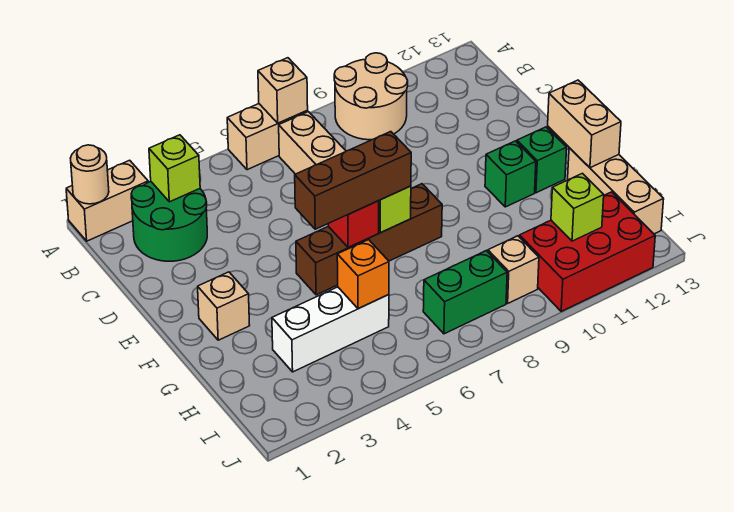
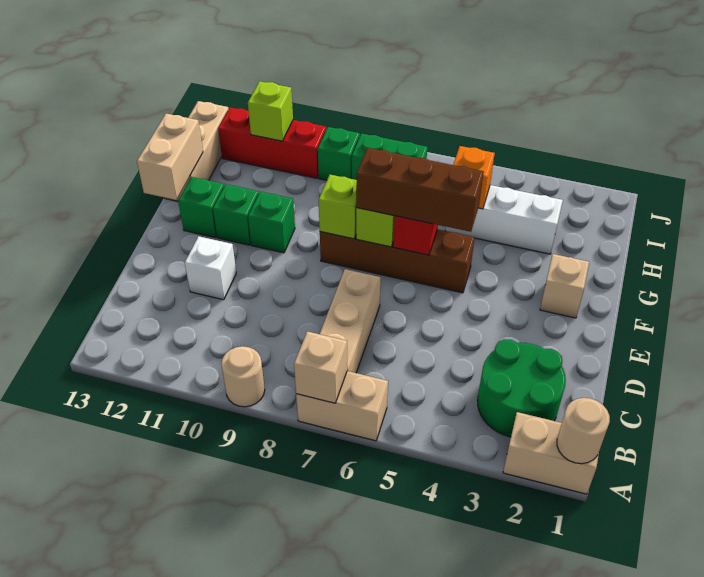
tan round brick A9:B10 level 1 -> tan round brick A9 level 1
lime brick B3 level 2 -> lime brick F8 level 2
none -> white brick D11 level 1
none -> green brick F10 level 1
tan brick I9 level 1 -> green brick I9 level 1
red brick I10:J12 level 1 -> red brick I10:I12 level 1

